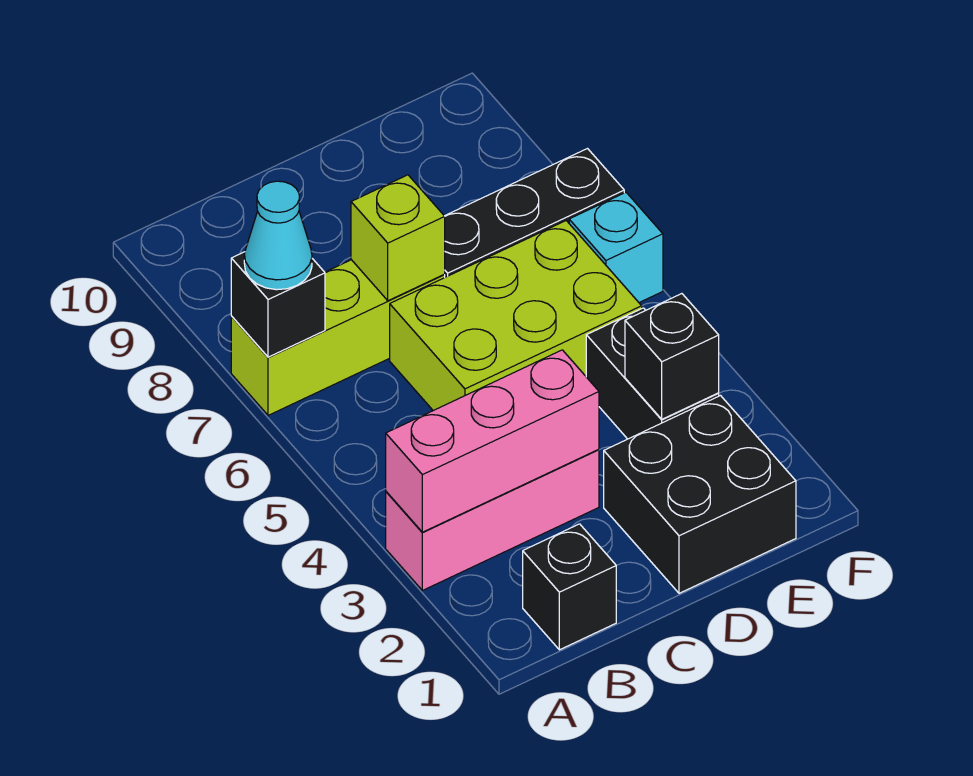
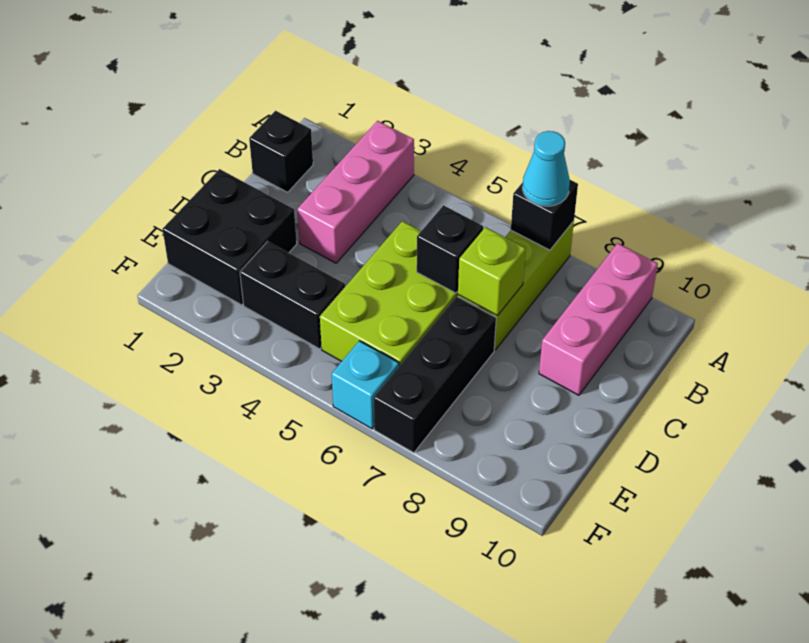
pink brick A3:C3 level 2 -> pink brick A9:C9 level 1
black brick E3 level 2 -> black brick C6 level 2

